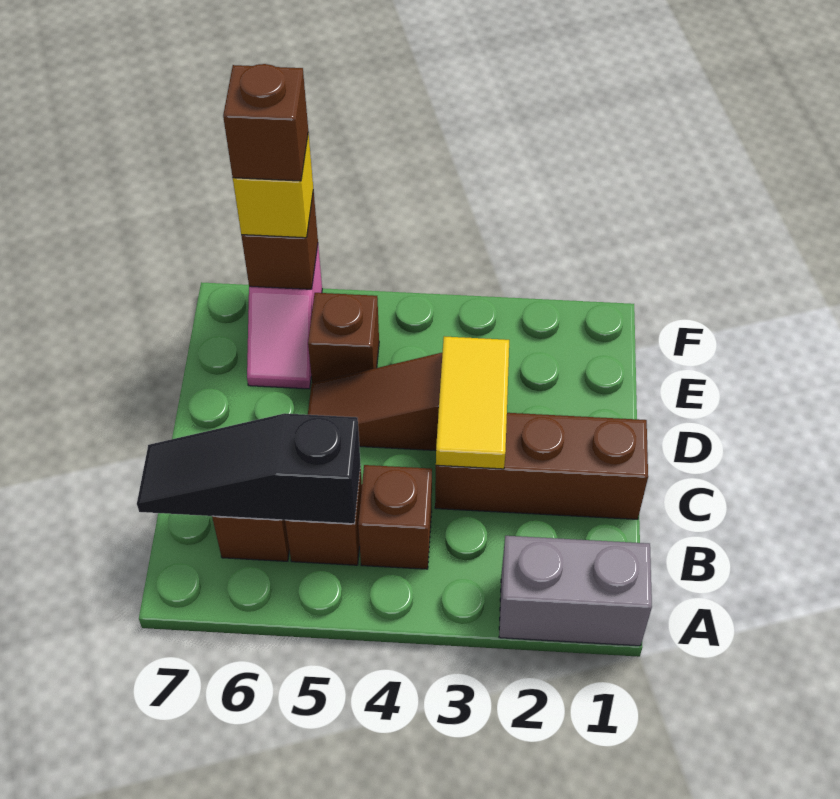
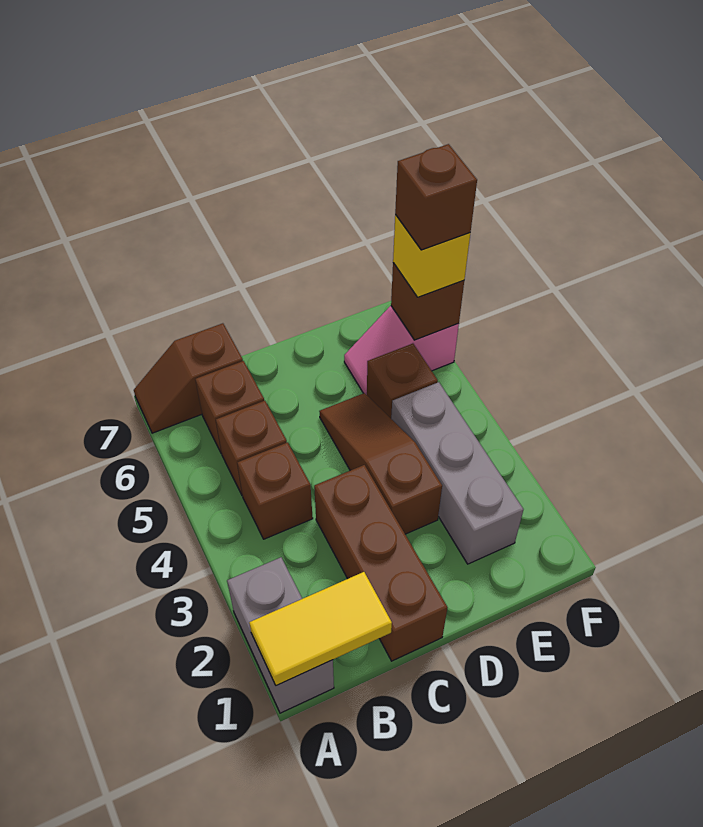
none -> brown slope A7:B7 level 1 top B
black slope B5:B7 level 2 top 5 -> none
yellow tile C3:D3 level 2 -> yellow tile A1:B1 level 2
none -> grey brick E2:E4 level 1

